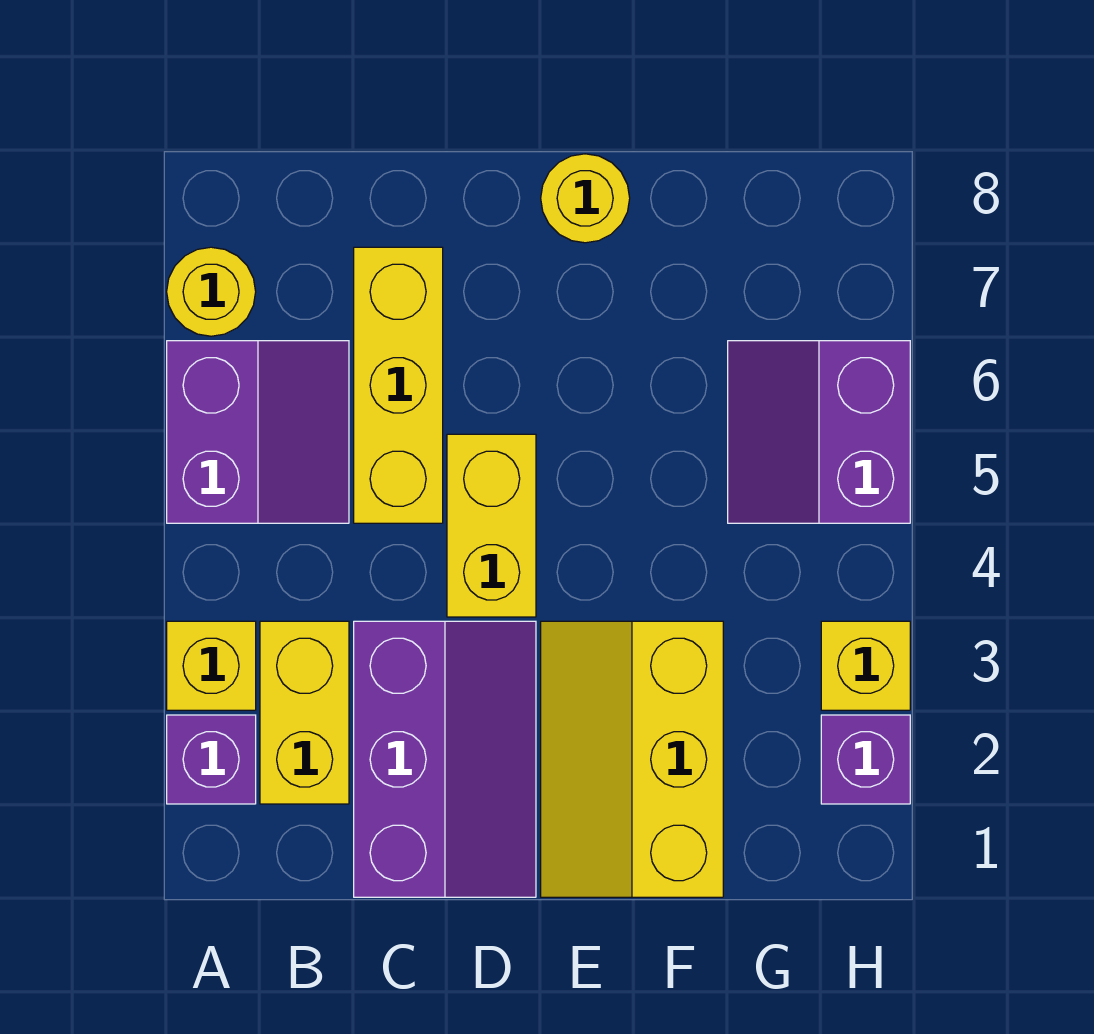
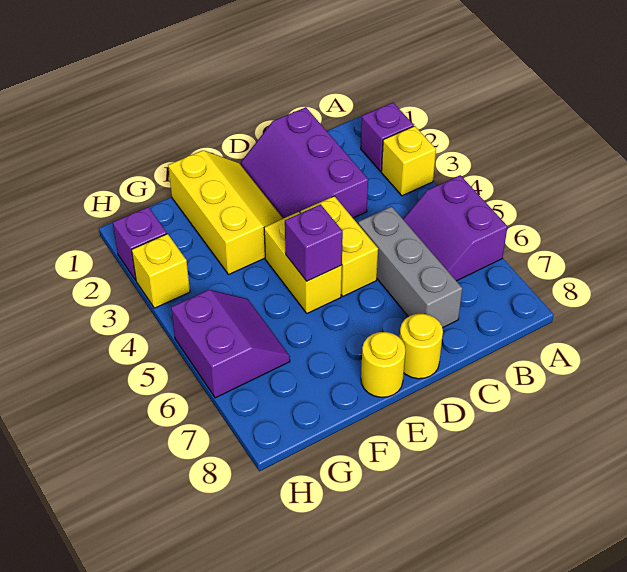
yellow round brick A7 level 1 -> yellow round brick D8 level 1
yellow brick B2:B3 level 1 -> yellow brick E4:E5 level 1
yellow brick C5:C7 level 1 -> grey brick C5:C7 level 1
none -> purple brick E5 level 2

